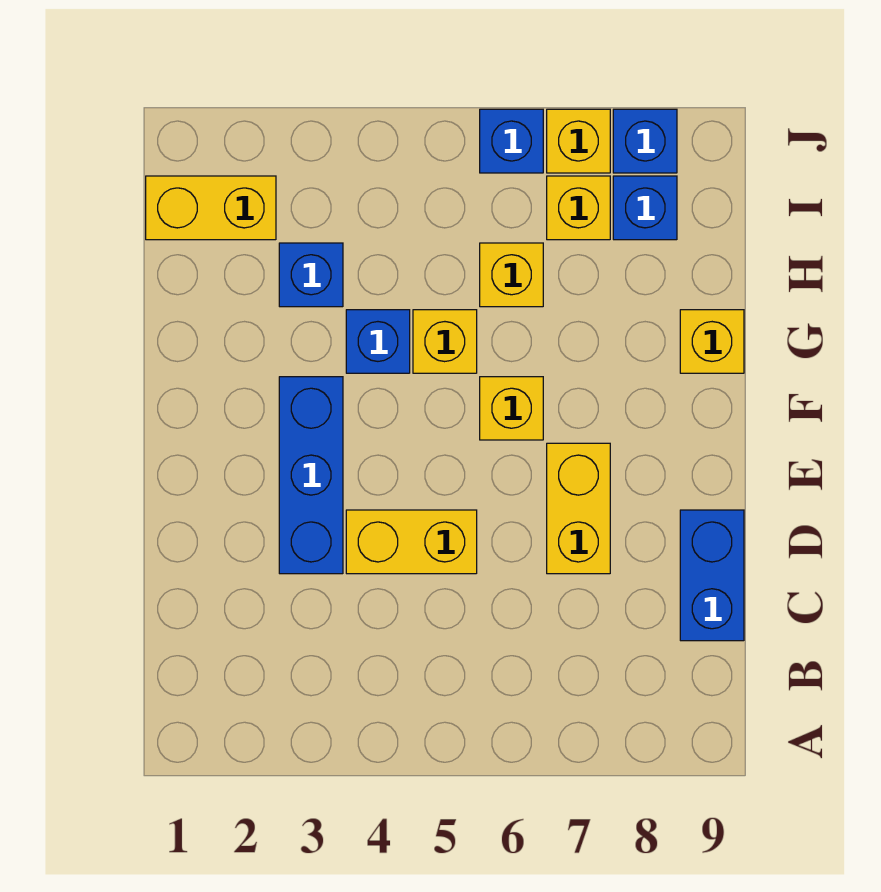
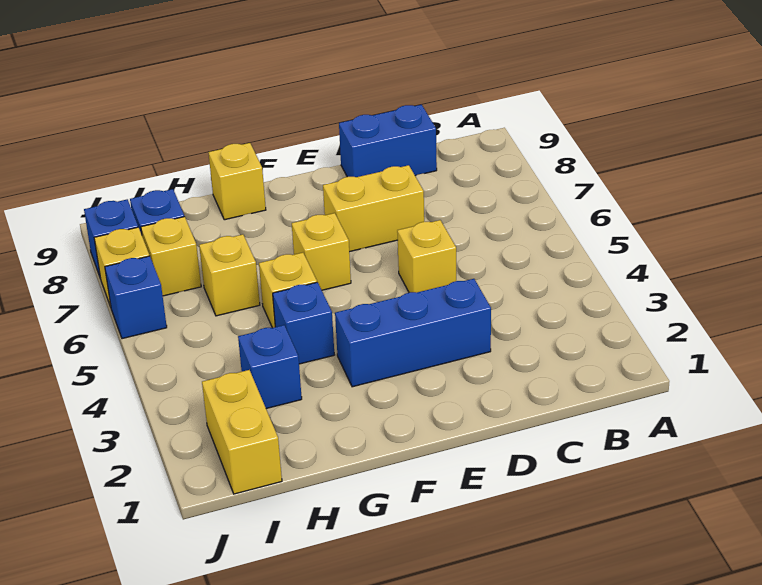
yellow brick D4:D5 level 1 -> yellow brick D5 level 1

